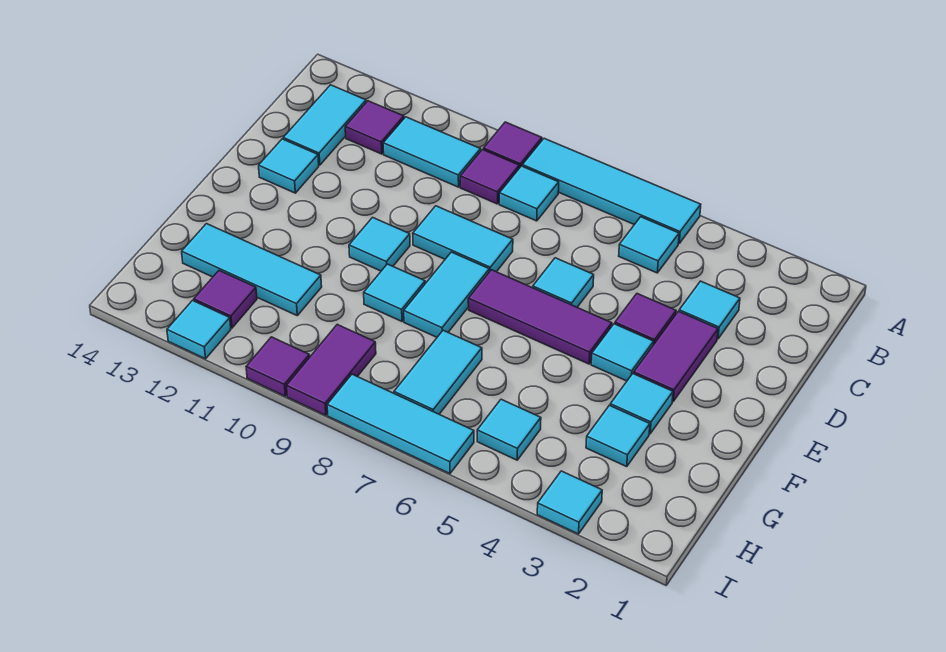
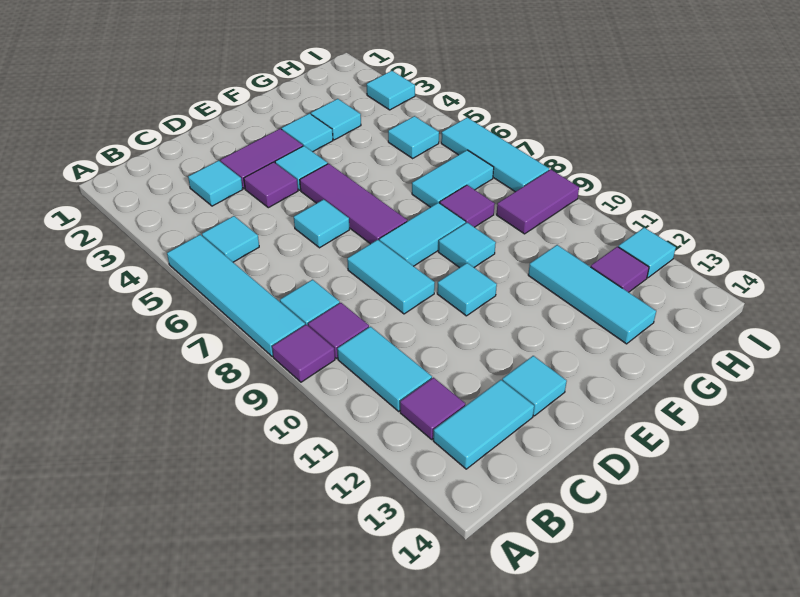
purple tile I10 level 1 -> purple tile G8 level 1

